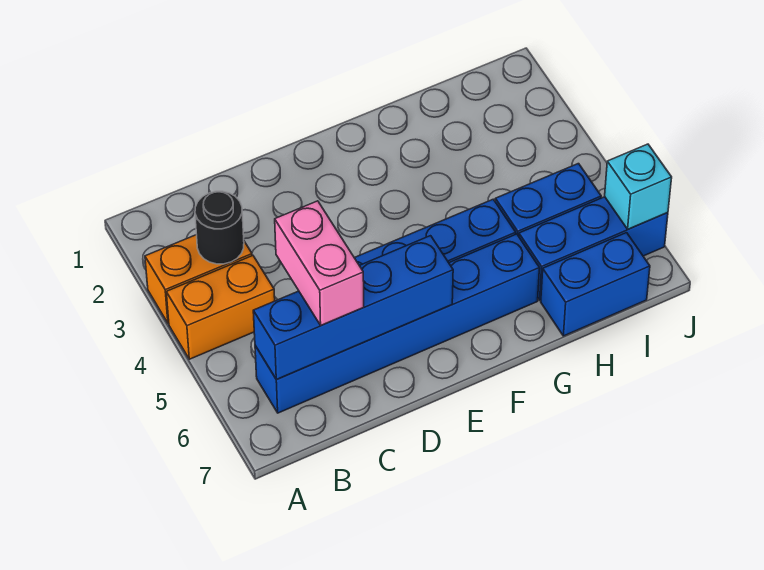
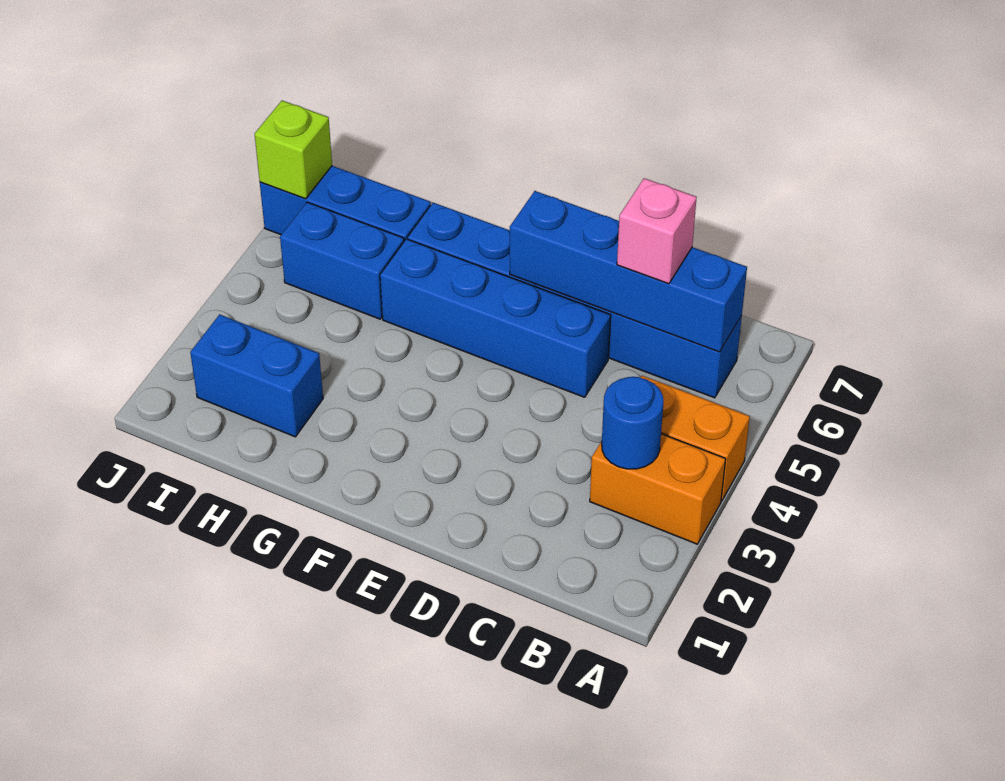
black round brick B3 level 2 -> blue round brick B3 level 2
pink brick C5:C6 level 3 -> pink brick C6 level 3
blue brick H7:I7 level 1 -> blue brick H2:I2 level 1
cyan brick J6 level 2 -> lime brick J6 level 2

